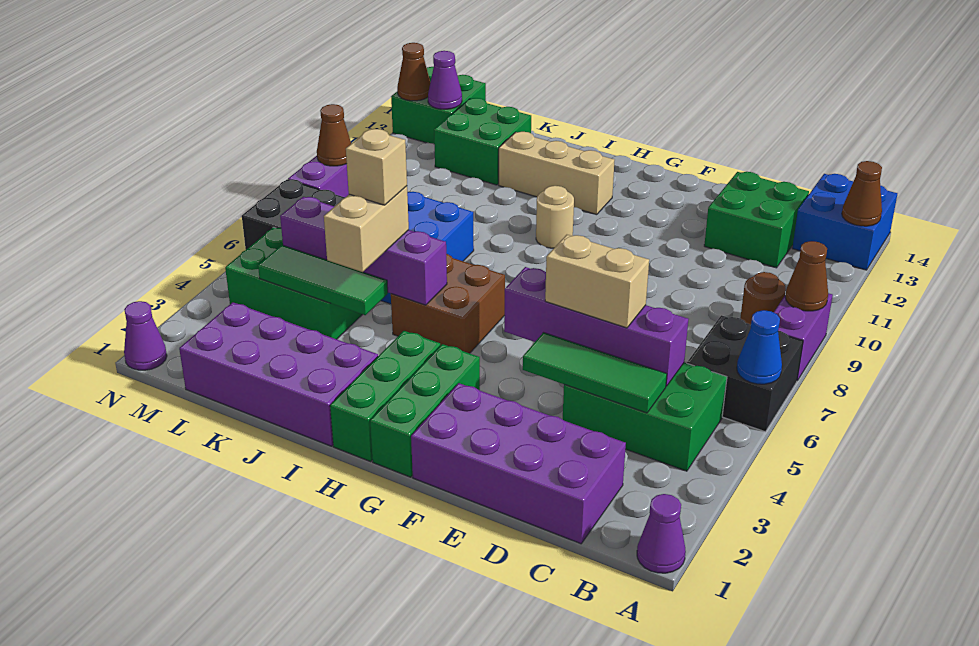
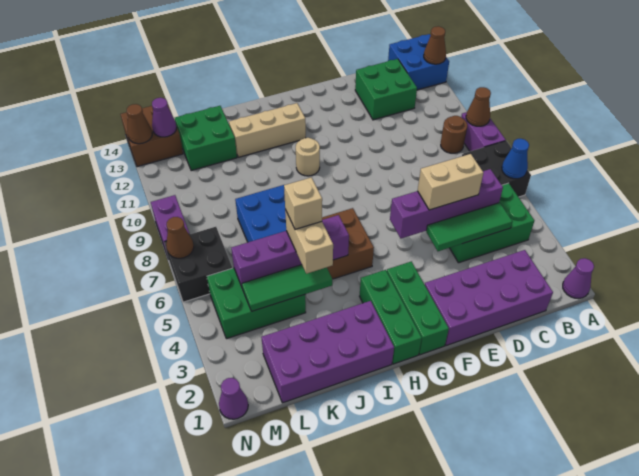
green brick M13:N14 level 1 -> brown brick M13:N14 level 1
brown cone N9 level 2 -> brown cone N7 level 2

